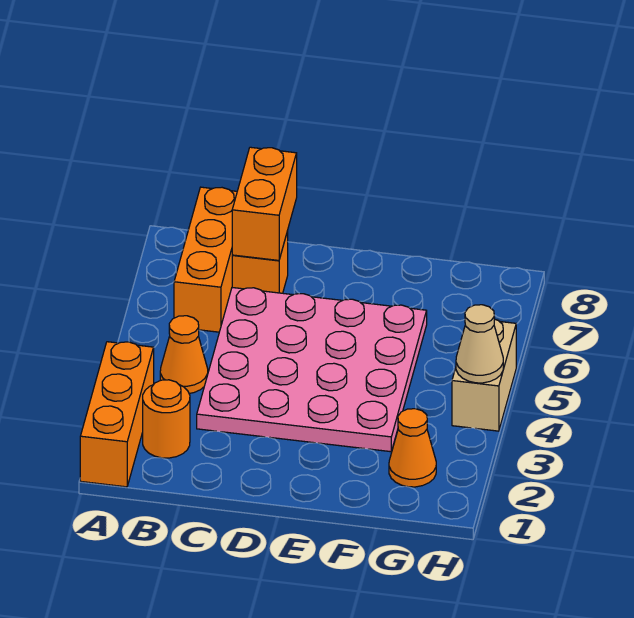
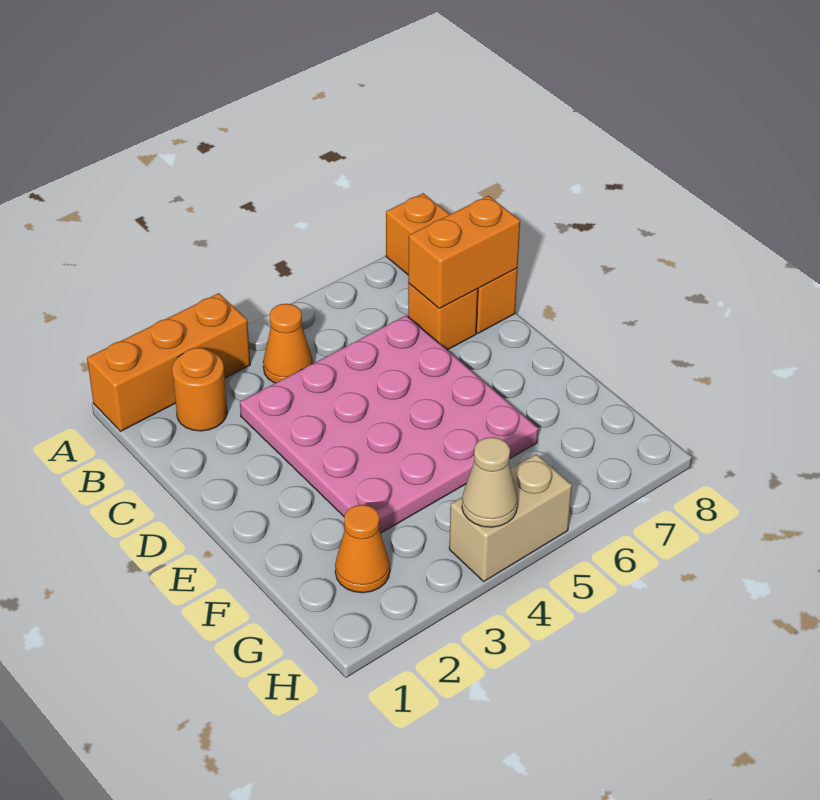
orange brick B6:B8 level 1 -> orange brick A8:C8 level 1

